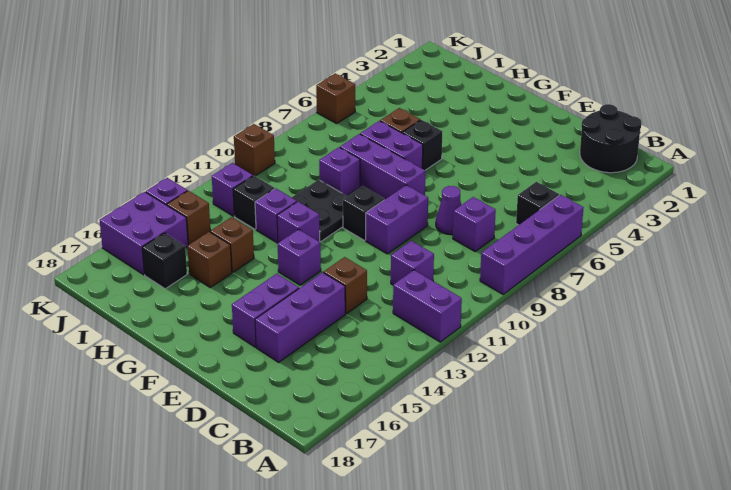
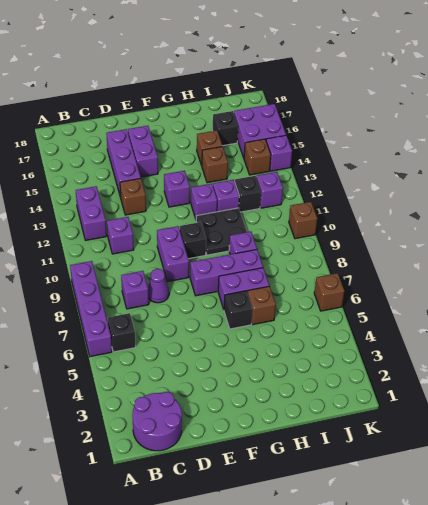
purple brick A12:B12 level 1 -> purple brick B12:B13 level 1
black round brick B1:C2 level 1 -> purple round brick B1:C2 level 1

